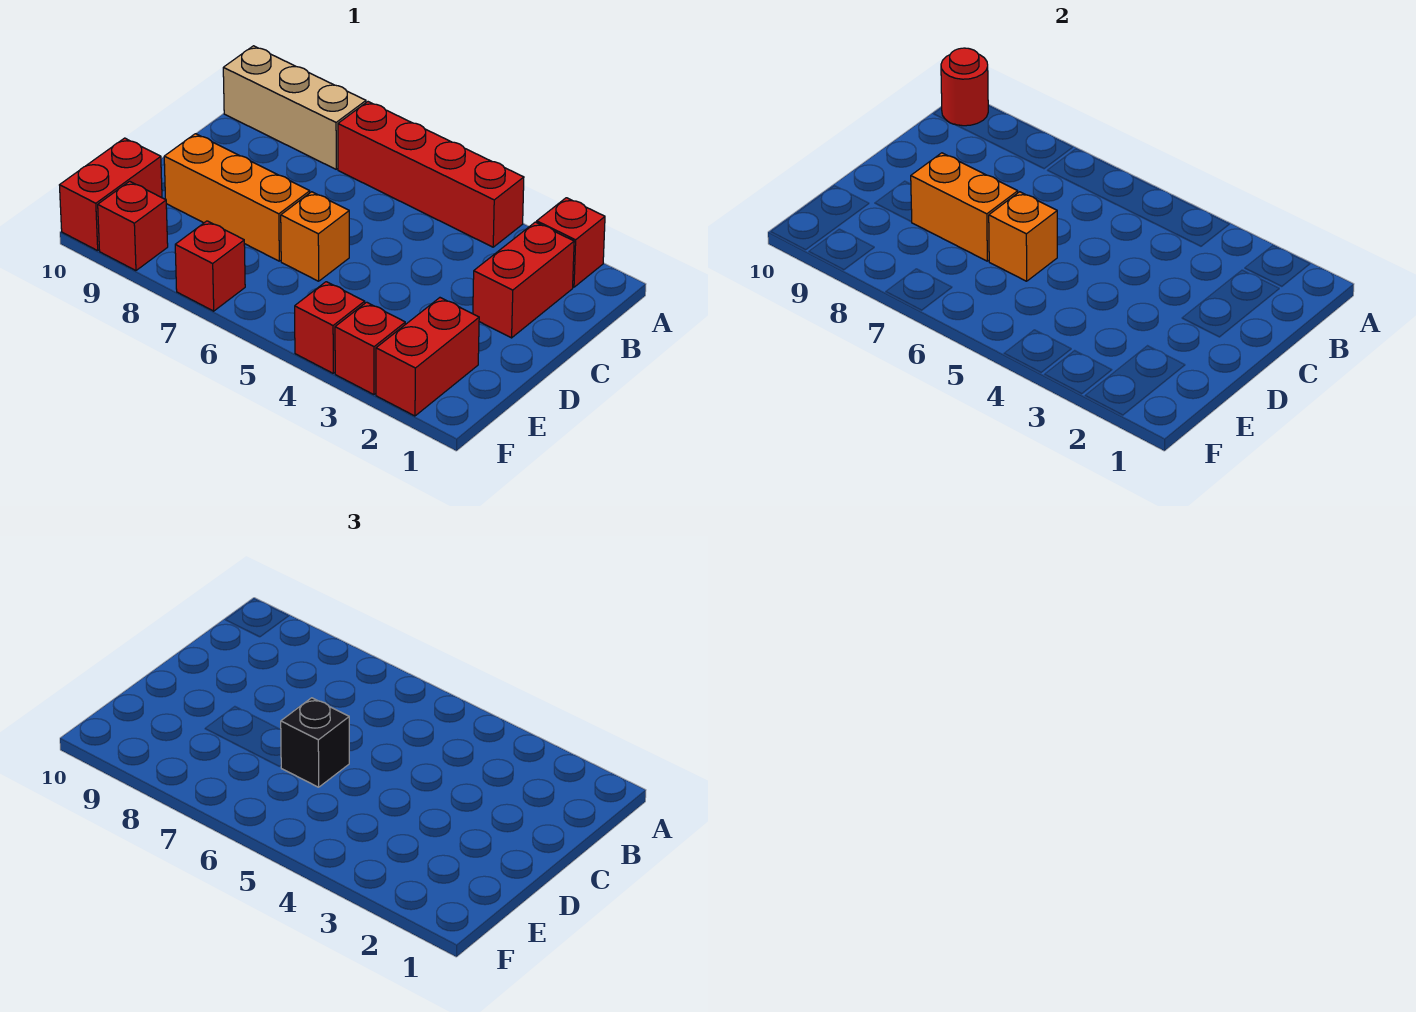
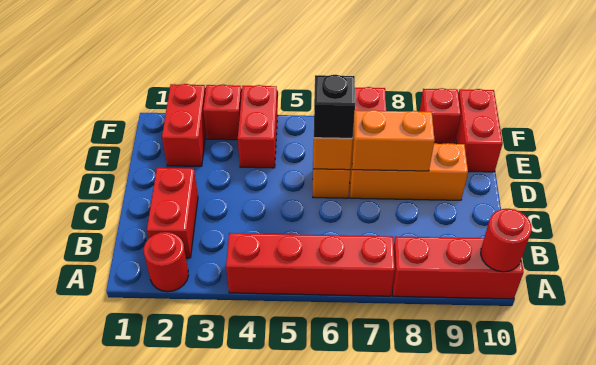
red brick A2 level 1 -> red round brick A2 level 1
tan brick A8:A10 level 1 -> red brick A8:A10 level 1
red brick F4 level 1 -> red brick E4:F4 level 1

